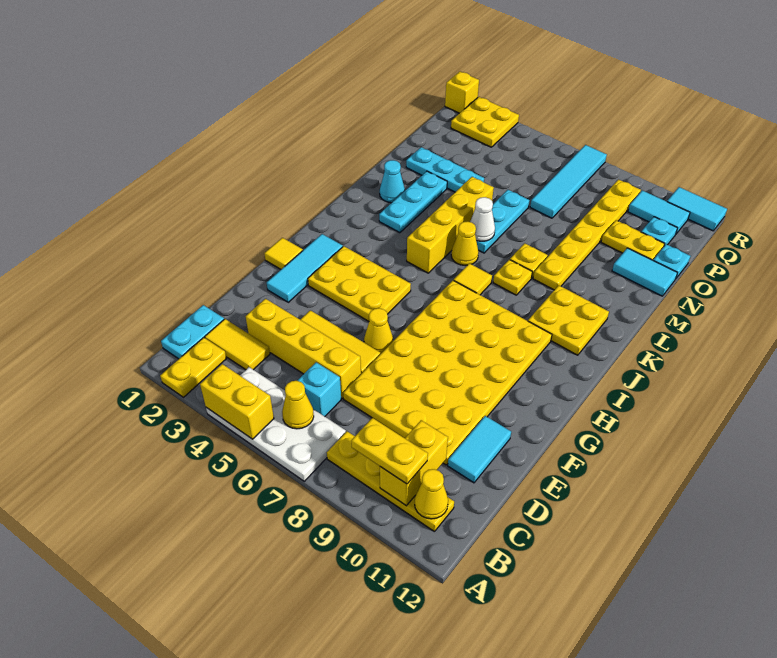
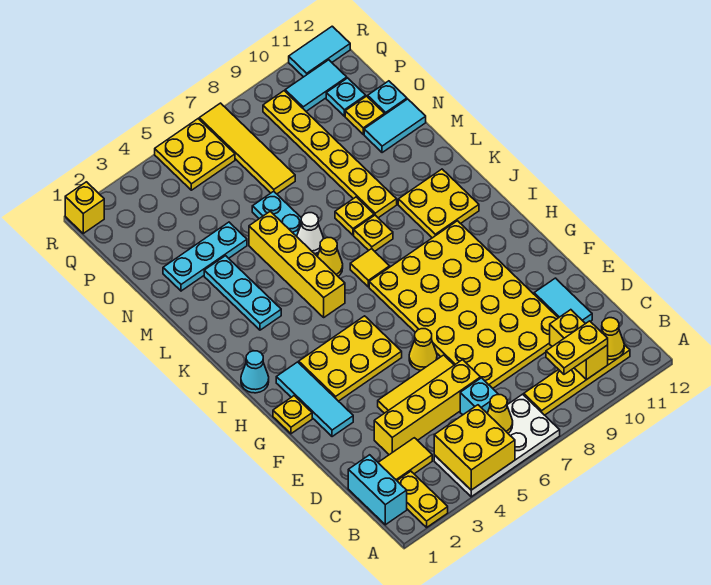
yellow brick A4:A5 level 2 -> yellow brick A4:B5 level 2
cyan plate B1:C1 level 1 -> cyan brick B1:C1 level 1
yellow tile G1 level 1 -> yellow plate G1 level 1
cyan cone L2 level 1 -> cyan cone I1 level 1
cyan tile O7:R7 level 1 -> yellow tile O7:R7 level 1
yellow plate O10:O11 level 1 -> yellow plate O11 level 1
yellow plate Q2:R3 level 1 -> yellow plate Q5:R6 level 1

